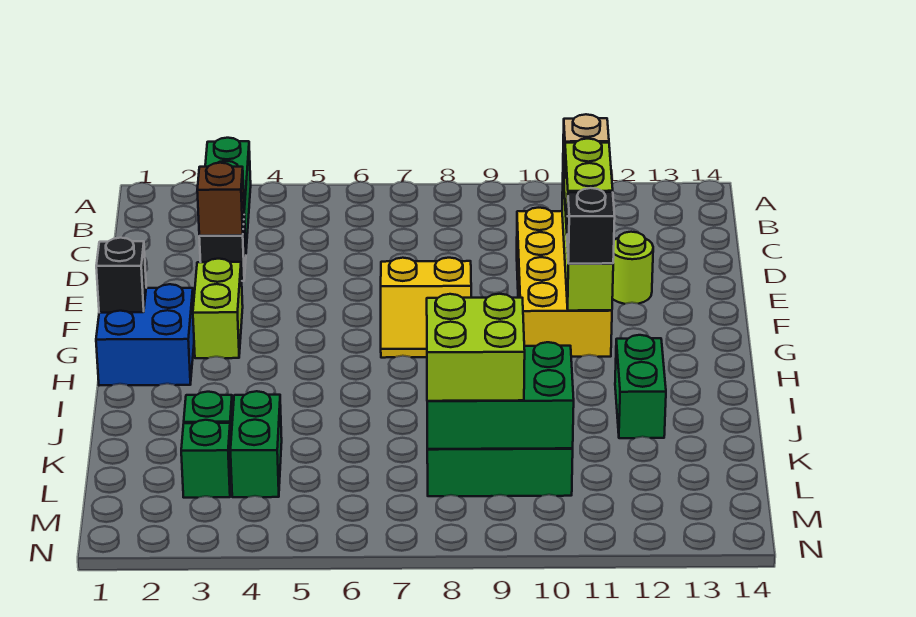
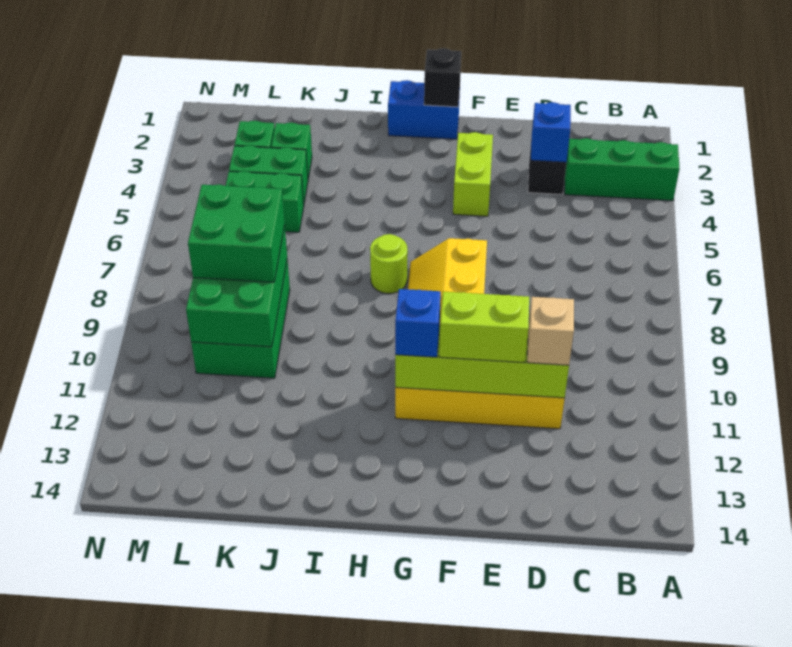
brown brick D3 level 2 -> blue brick D3 level 2
lime round brick E12 level 1 -> lime round brick H7 level 1
lime brick F3:G3 level 1 -> lime brick F3:F4 level 1
blue brick G1:H2 level 1 -> blue brick G1:H1 level 1
black brick G11 level 3 -> blue brick G11 level 3
green brick I12:J12 level 1 -> green brick K5:L5 level 1
lime brick K8:L9 level 3 -> green brick K8:L9 level 3

